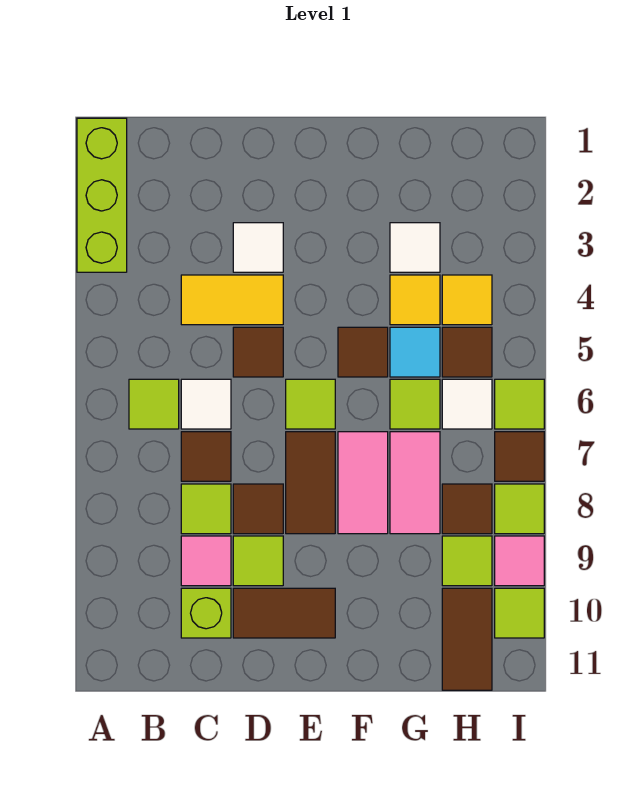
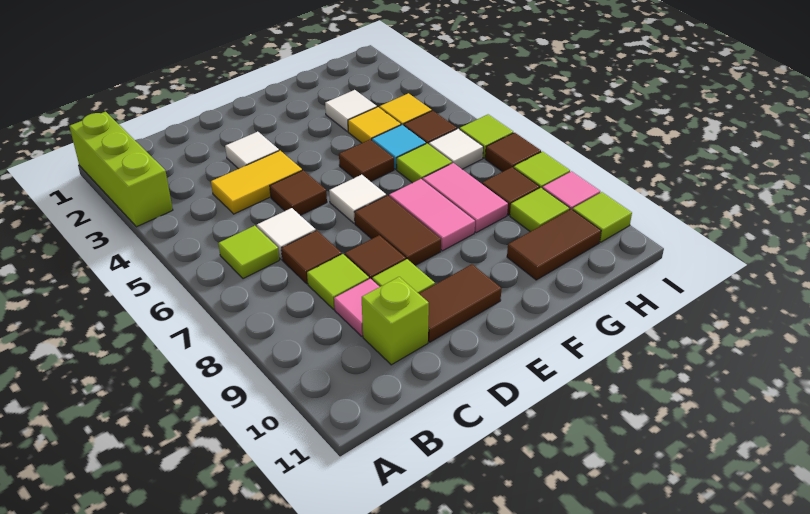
lime tile E6 level 1 -> white tile E6 level 1
brown tile H10:H11 level 1 -> brown tile G10:H10 level 1

